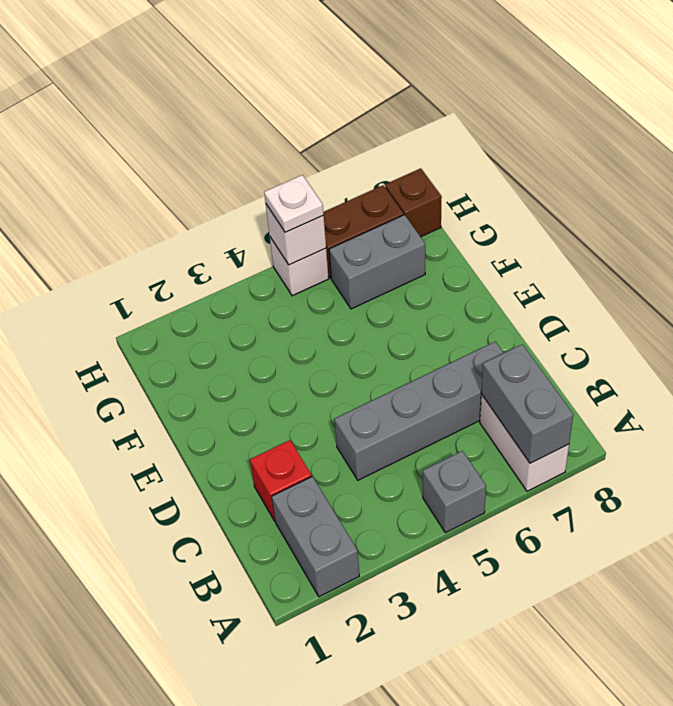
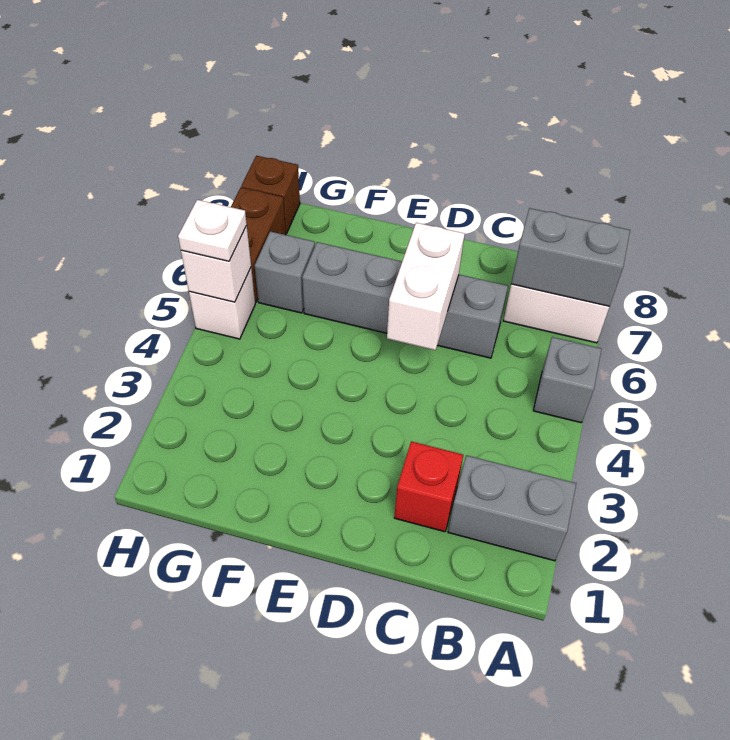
grey brick C4:C7 level 1 -> grey brick C6:F6 level 1
none -> white brick D5:D6 level 2
grey brick G6:G7 level 1 -> grey brick G6 level 1

